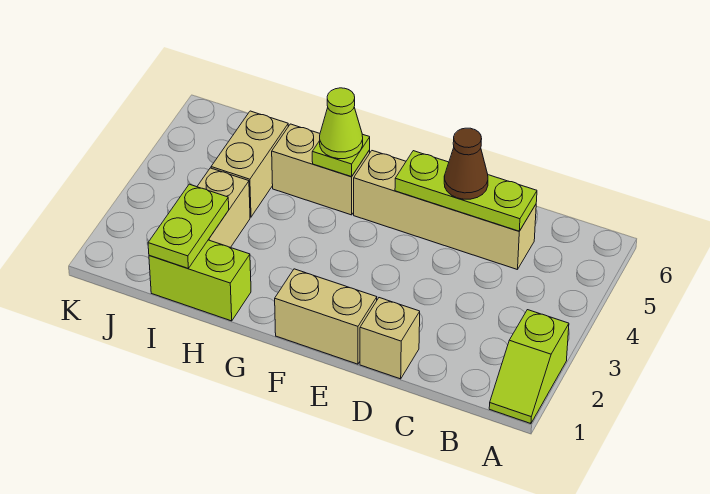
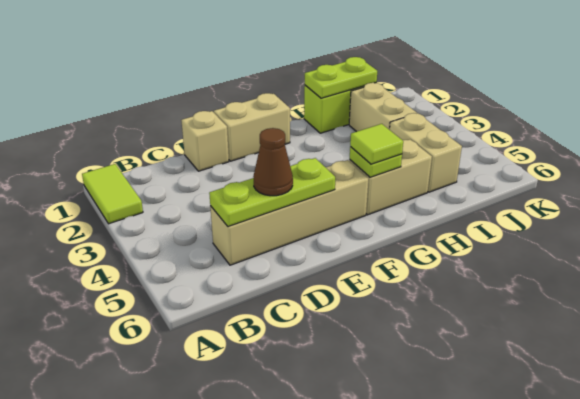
lime slope A1:A2 level 1 top 2 -> lime tile A1:A2 level 1
lime cone G5 level 3 -> lime tile G5 level 3
lime plate I1:I2 level 2 -> lime plate H1:I1 level 2

